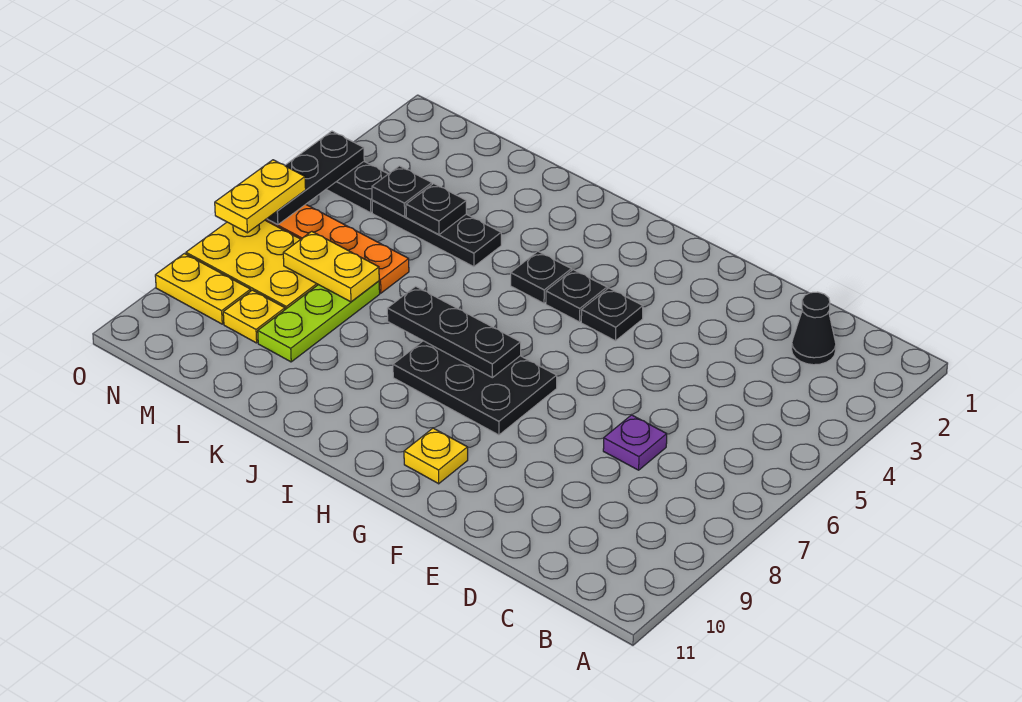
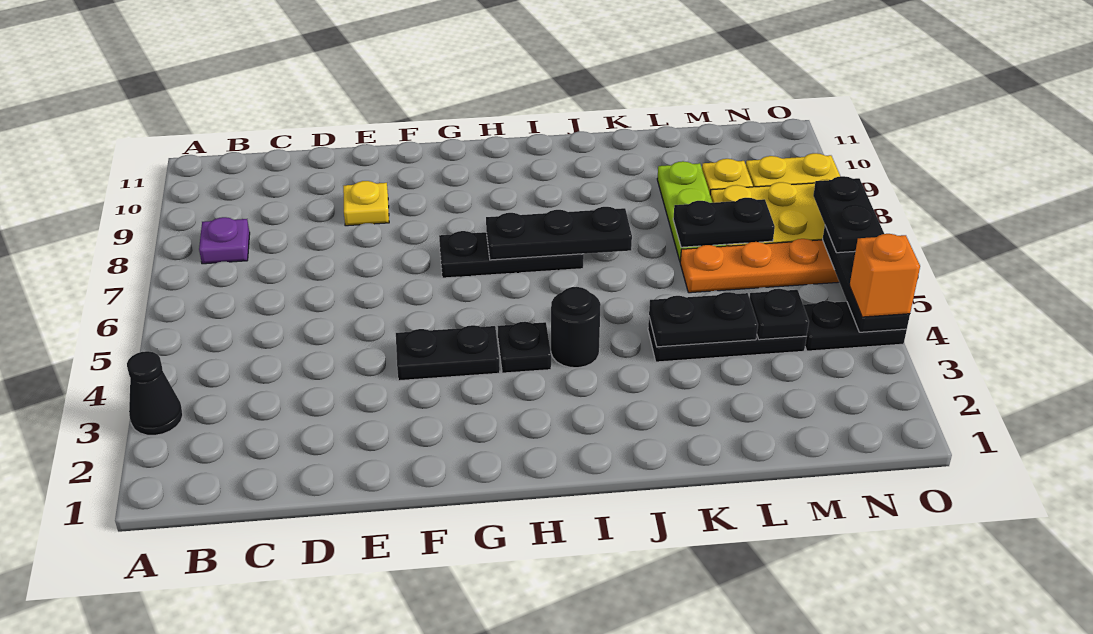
black cone C2 level 1 -> black cone A3 level 1
purple plate D7 level 1 -> purple plate B8 level 1
black plate G4 level 1 -> black plate F4:G4 level 1
black plate G7:I8 level 1 -> black plate G7:I7 level 1
yellow plate G10 level 1 -> yellow plate E9 level 1
black plate I4 level 1 -> black round brick I4 level 1
black plate L4 level 2 -> black plate K4:L4 level 2
yellow plate L7:M7 level 2 -> black plate L7:M7 level 2
none -> orange brick O4 level 3
yellow plate O6:O7 level 3 -> black plate O6:O7 level 3

